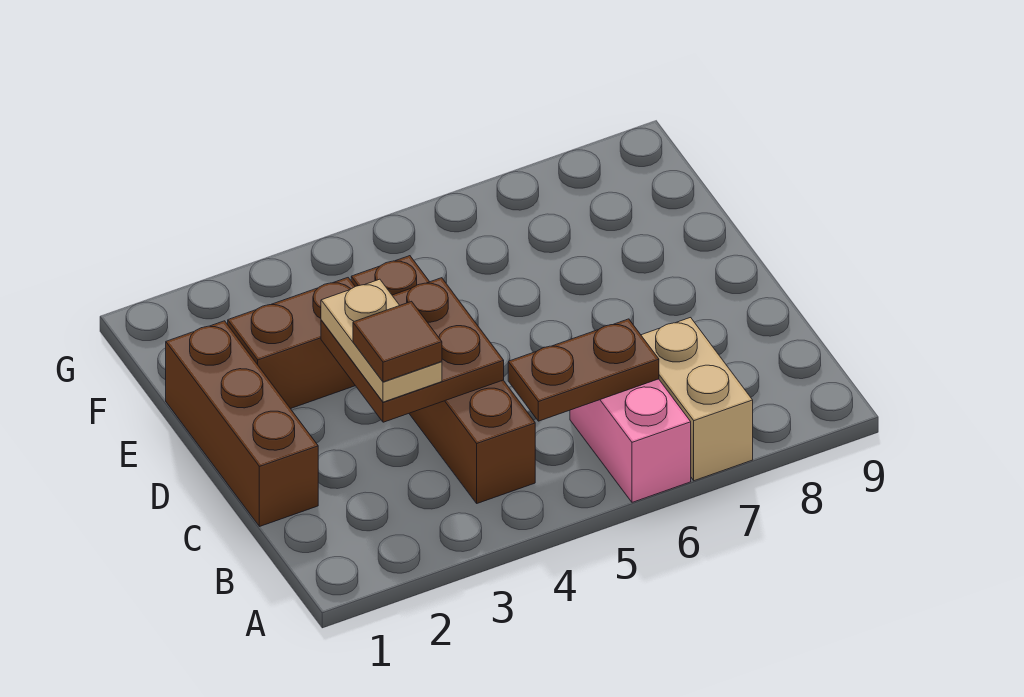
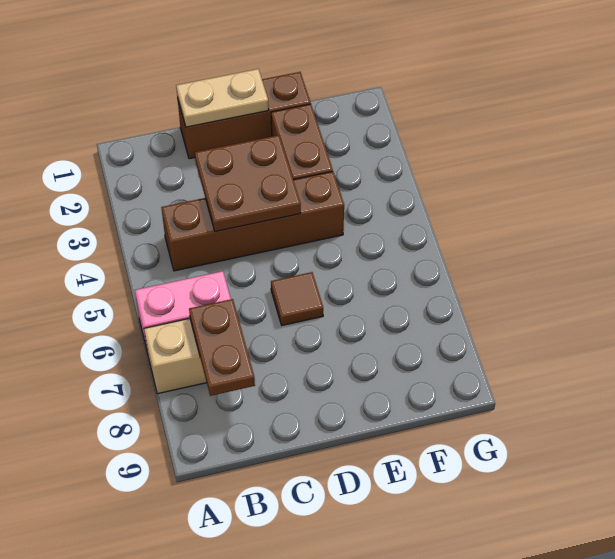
brown plate B5:B6 level 2 -> brown plate B7:B8 level 2
tan plate C3:D3 level 3 -> tan plate C1:D1 level 2
brown tile C3 level 4 -> brown tile D6 level 1

